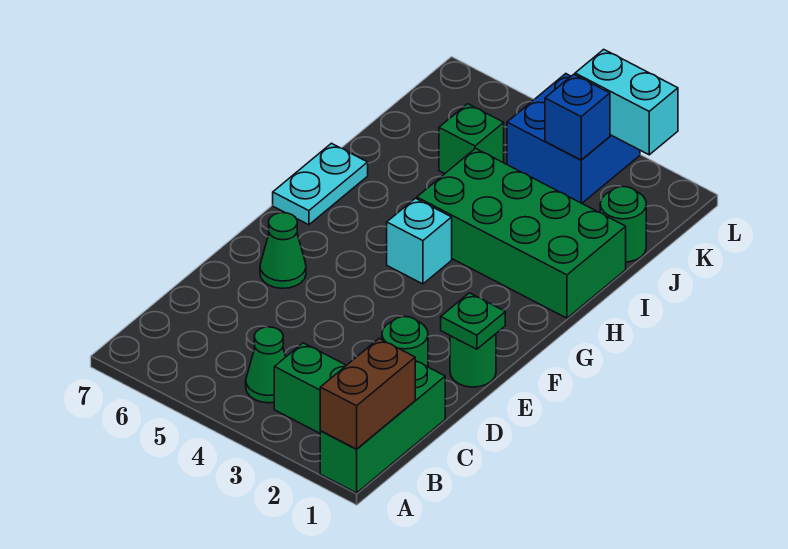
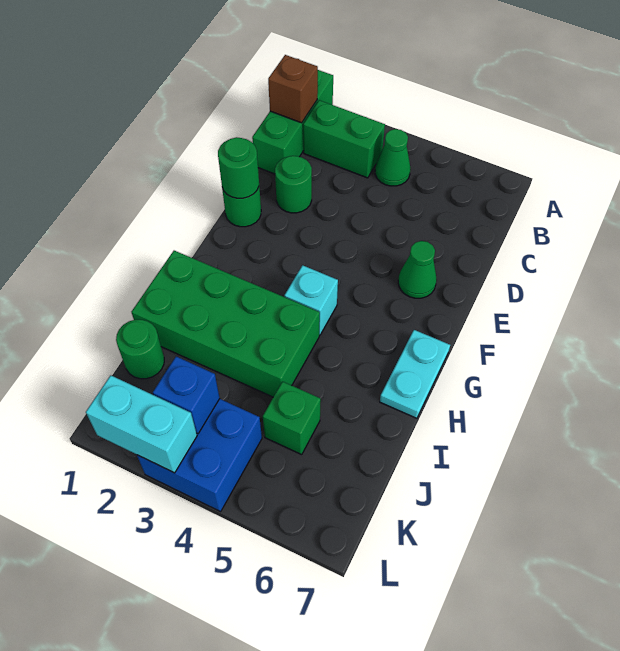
brown brick A1:B1 level 2 -> brown brick B1 level 2
green plate E1 level 2 -> green round brick E1 level 2

